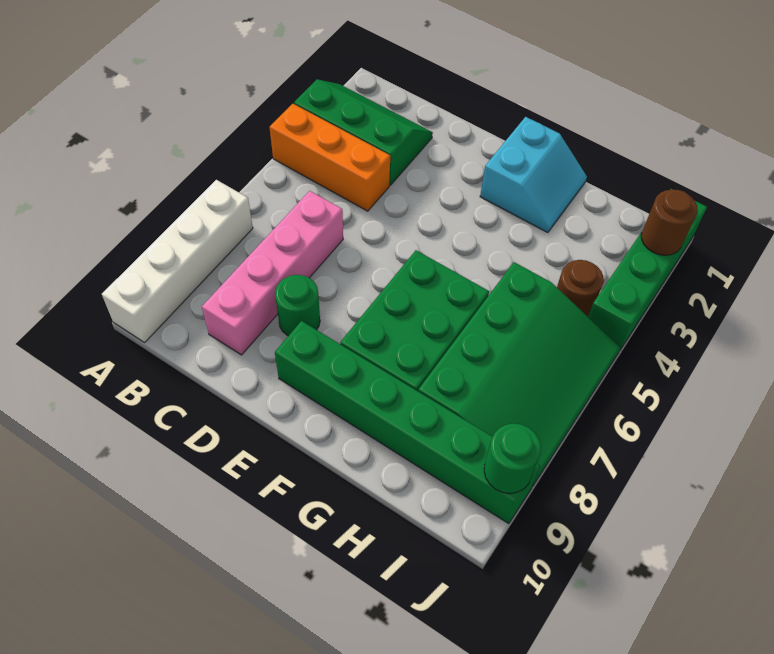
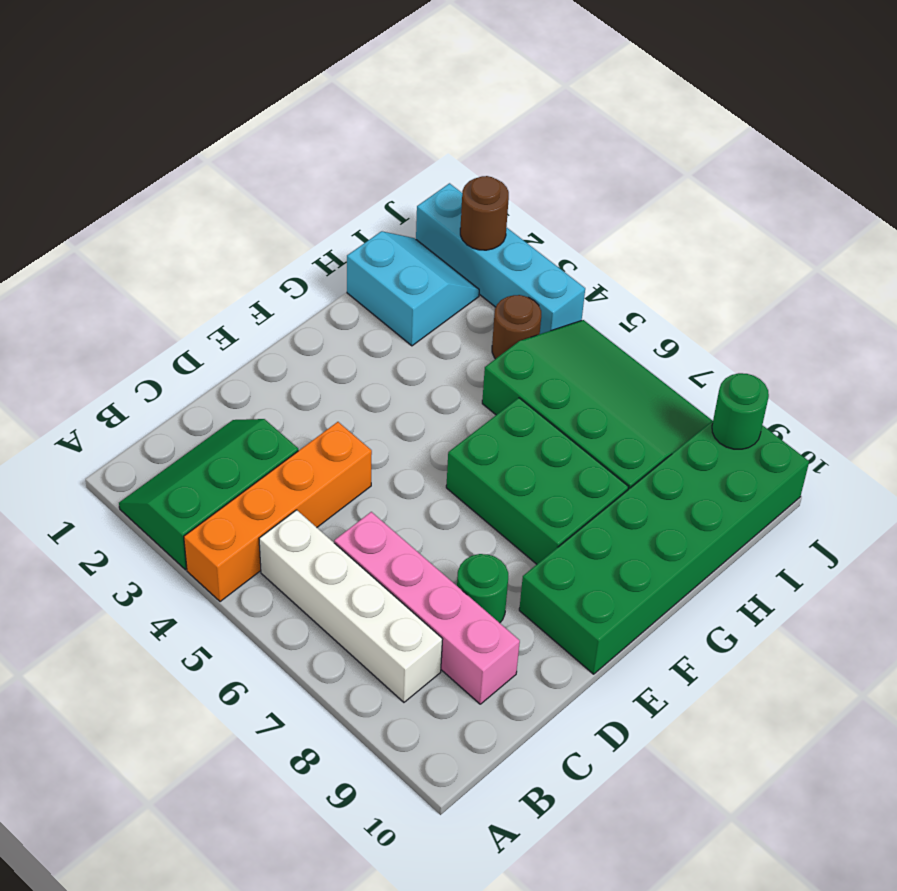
orange brick A4:C4 level 1 -> orange brick A4:D4 level 1
white brick A7:A10 level 1 -> white brick B5:B8 level 1
green brick E9:J9 level 1 -> green brick E9:J10 level 1
cyan slope F1:G2 level 1 top F -> cyan slope H1:I2 level 1 top H
green brick J1:J4 level 1 -> cyan brick J1:J4 level 1

